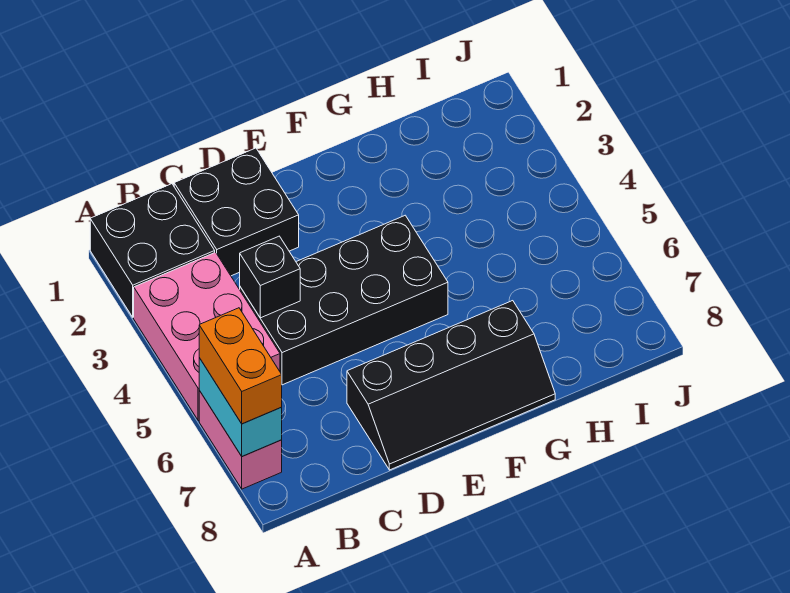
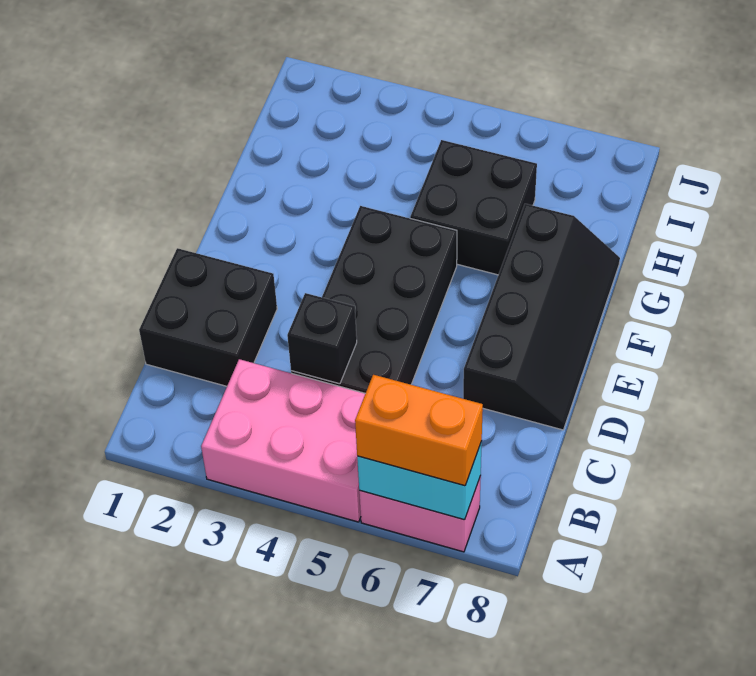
black brick A1:B2 level 1 -> black brick G5:H6 level 1

